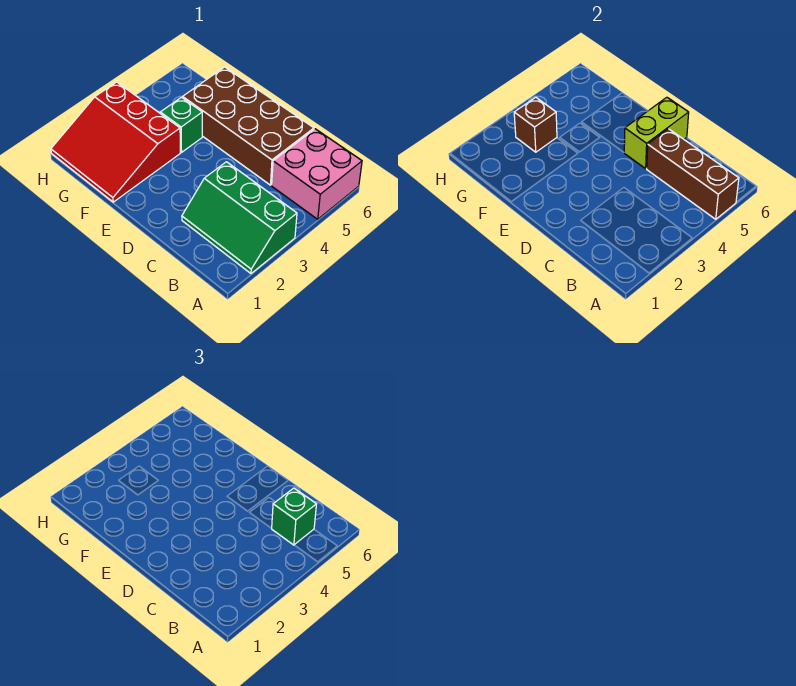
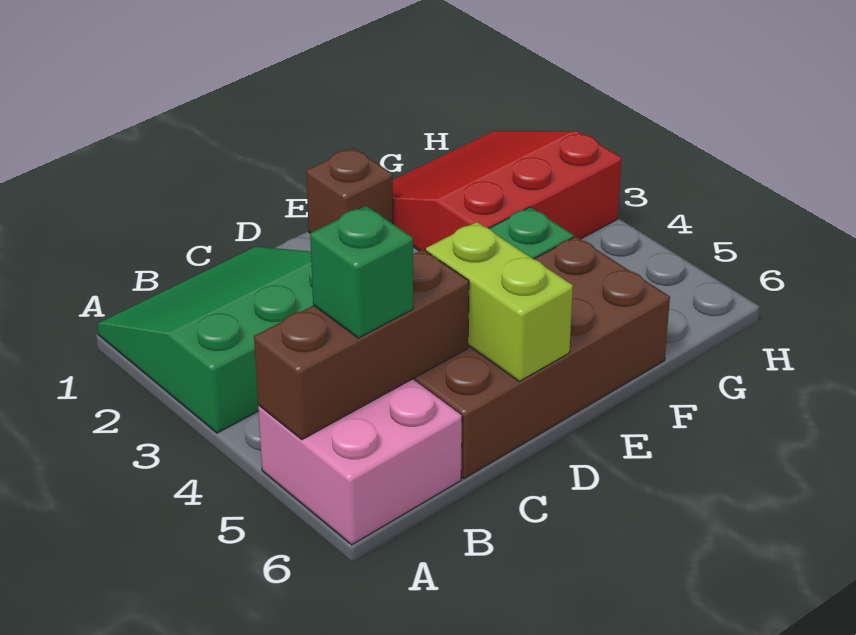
green slope A2:C3 level 1 top 3 -> green slope A1:C3 level 1 top 3
brown brick G3 level 2 -> brown brick E1 level 1

